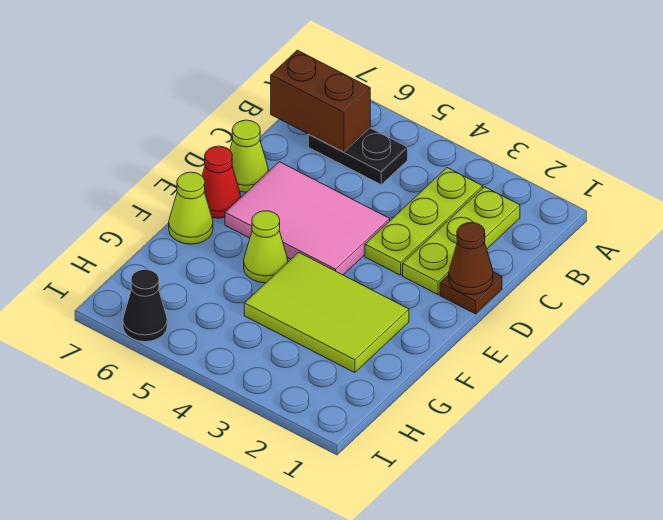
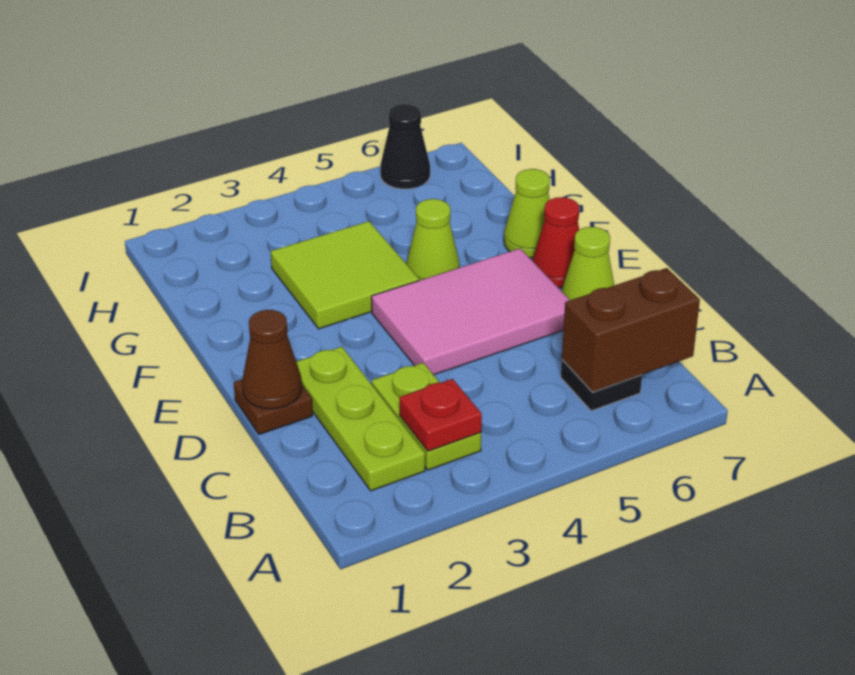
lime plate B3:D3 level 1 -> lime plate B3:C3 level 1
none -> red plate B3 level 2
black plate B5:B6 level 1 -> black plate B6 level 1
lime tile F2:G4 level 1 -> lime tile F3:G4 level 1

